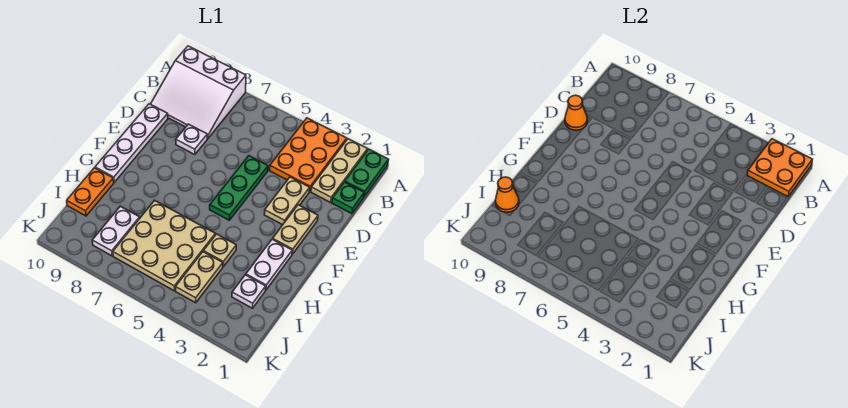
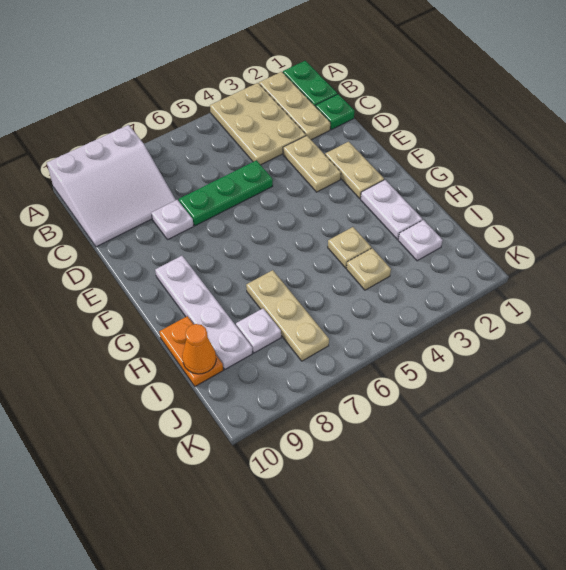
orange plate A1:B2 level 2 -> none
orange plate A3:C4 level 1 -> tan plate A3:C4 level 1
green plate D5:F5 level 1 -> green plate D5:D7 level 1
white plate D10:G10 level 1 -> white plate F9:I9 level 1
orange cone D10 level 2 -> none
tan plate H5:J7 level 1 -> tan plate H7:J7 level 1
tan plate I4:J4 level 1 -> tan plate I4 level 1
white plate I8:J8 level 1 -> white plate I8 level 1

